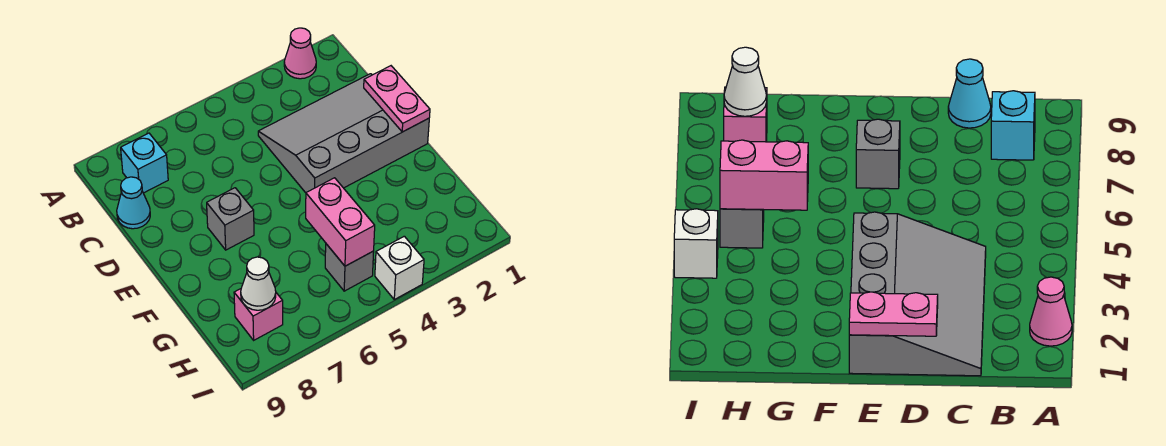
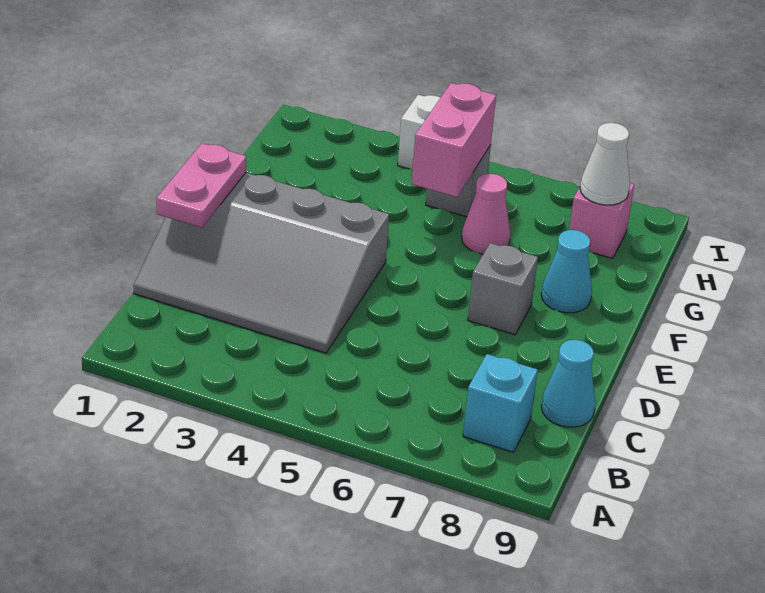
pink cone A2 level 1 -> pink cone G6 level 1
none -> cyan cone F8 level 1

